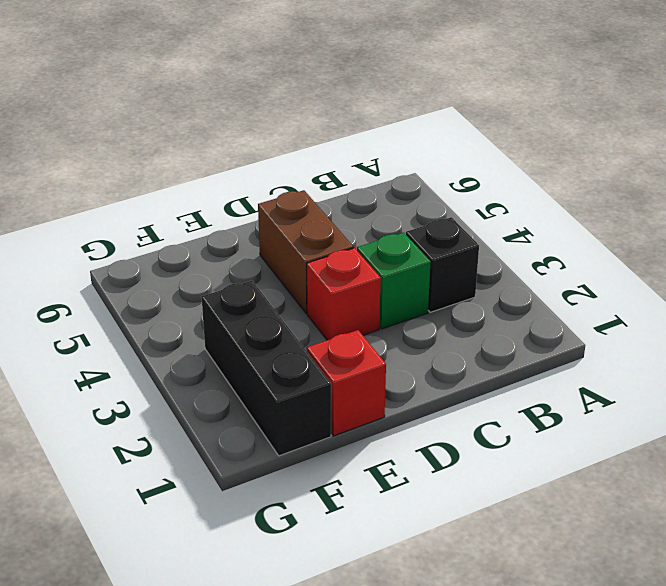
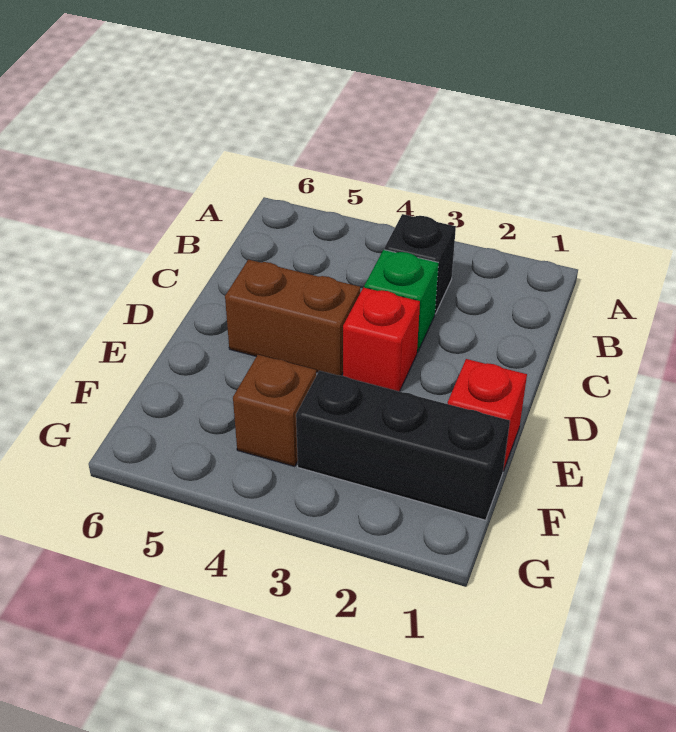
none -> brown brick F4 level 1

